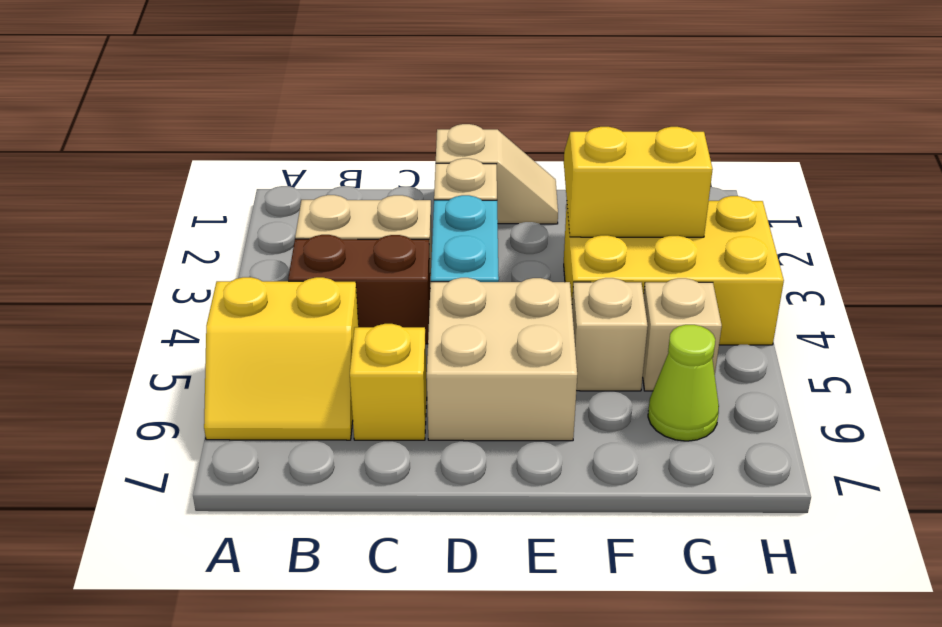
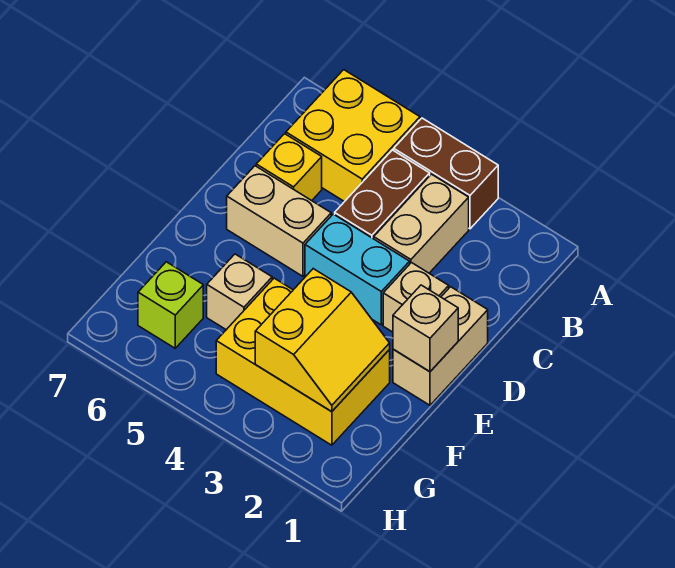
none -> brown brick A3:A4 level 1
yellow slope A5:B6 level 1 top 5 -> yellow brick A5:B6 level 1
tan slope D1:E1 level 1 top D -> tan brick D1:E1 level 1
tan brick D5:E6 level 1 -> tan brick D5:D6 level 1
yellow brick F3:H4 level 1 -> yellow brick F2:G4 level 1
tan brick G5 level 1 -> tan brick E1 level 2
lime cone G6 level 1 -> lime brick G6 level 1

